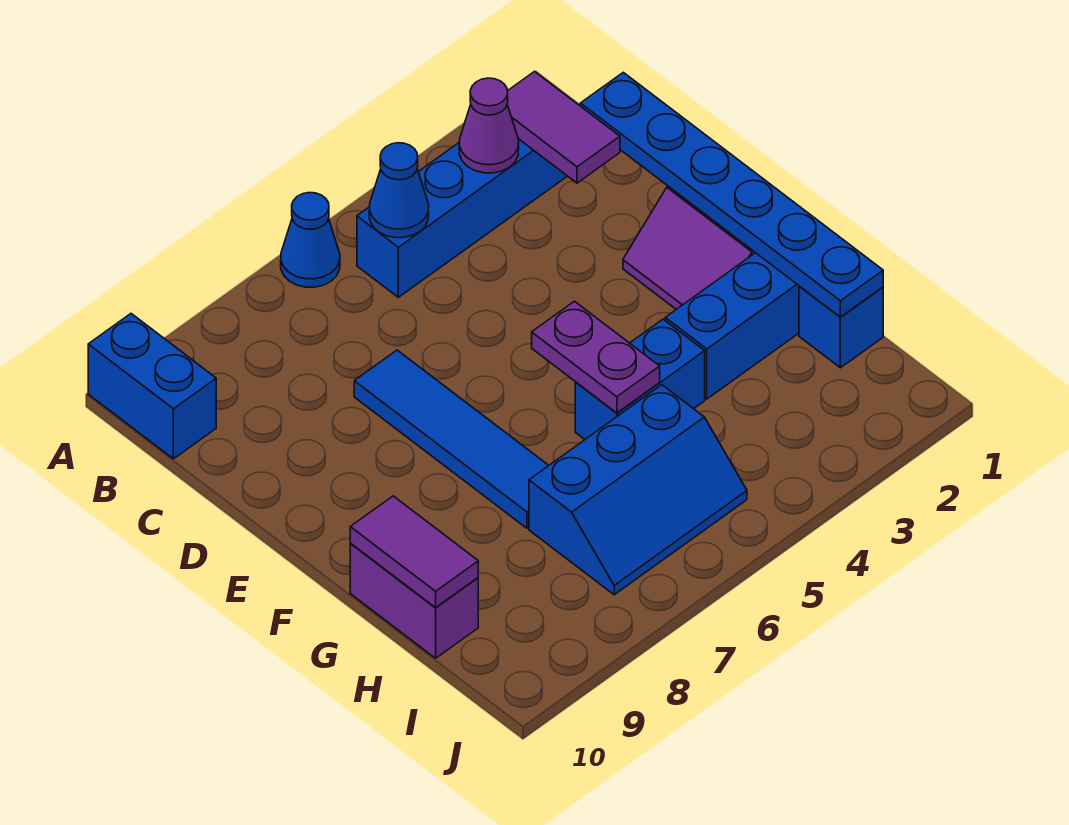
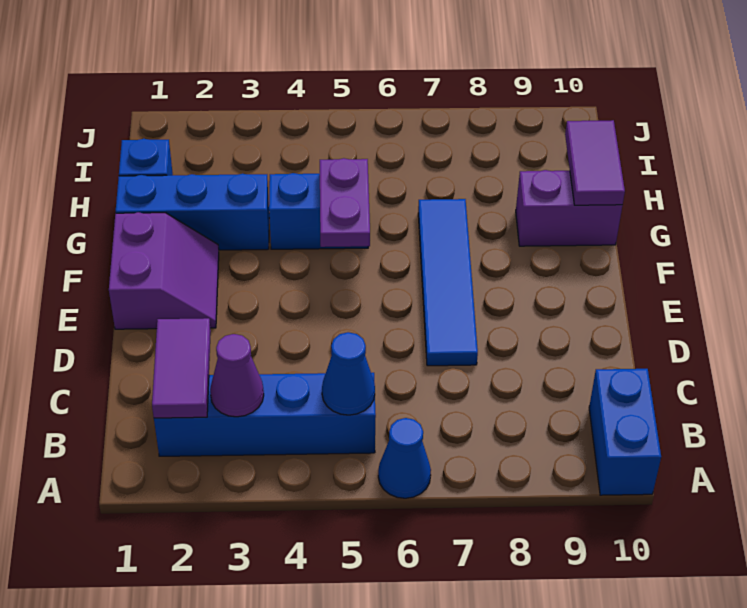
blue plate C1:H1 level 2 -> none
purple brick G10:H10 level 1 -> purple brick G9:G10 level 1
blue slope H5:I7 level 1 top H -> none

